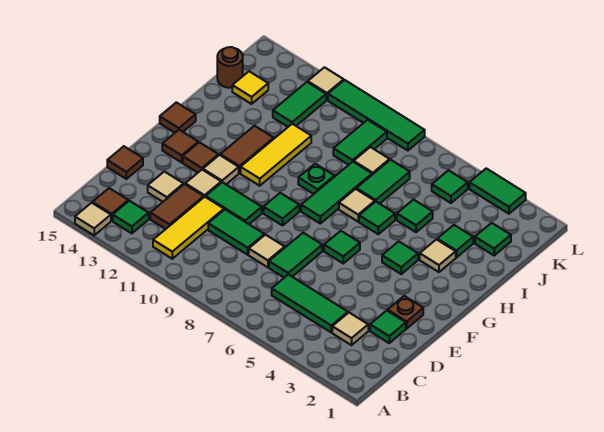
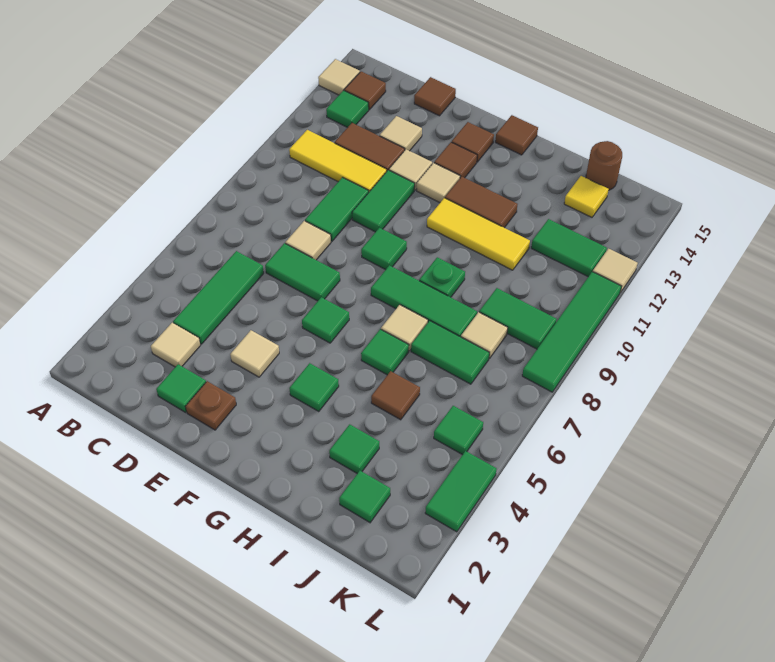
tan tile H3 level 1 -> tan tile E4 level 1
green tile I5 level 1 -> brown tile I5 level 1

